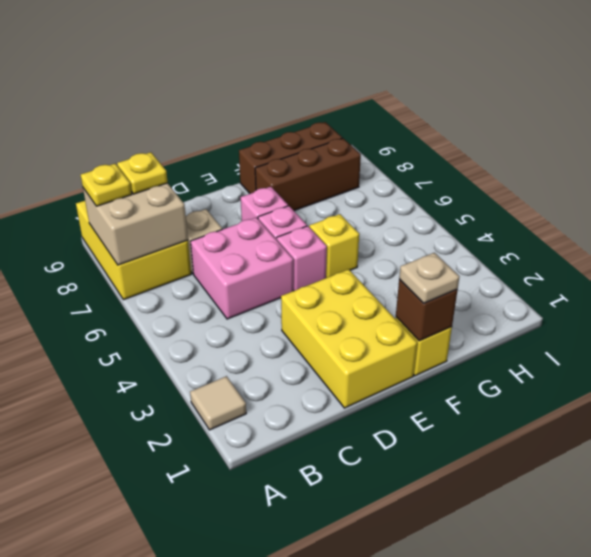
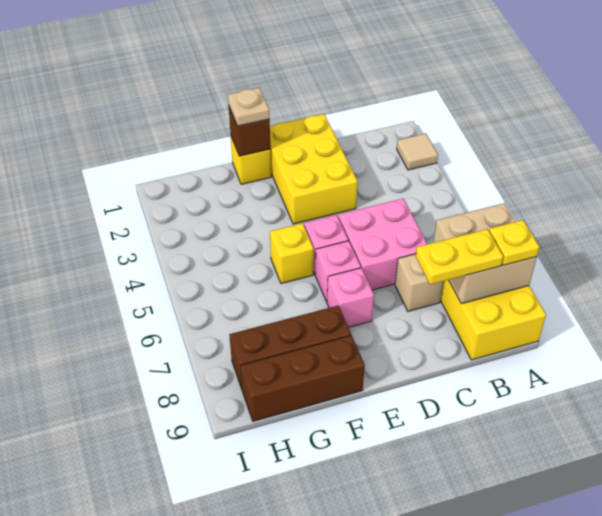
yellow plate B8 level 3 -> yellow plate B8:C8 level 3

